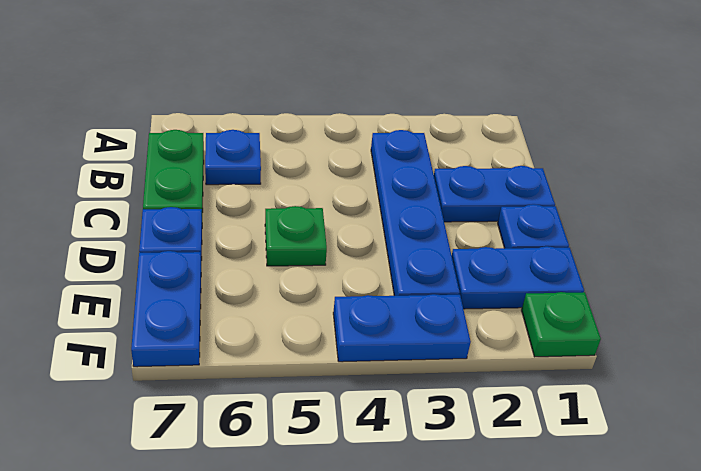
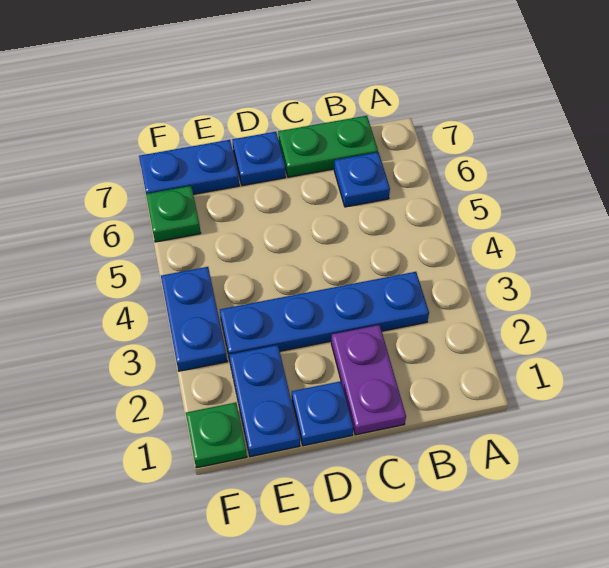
blue plate C1:C2 level 1 -> purple plate C1:C2 level 1
green plate D5 level 1 -> green plate F6 level 1

